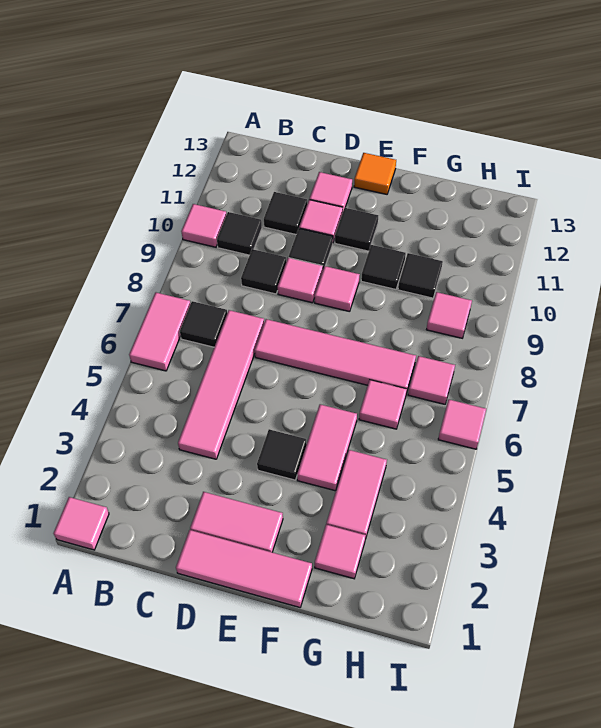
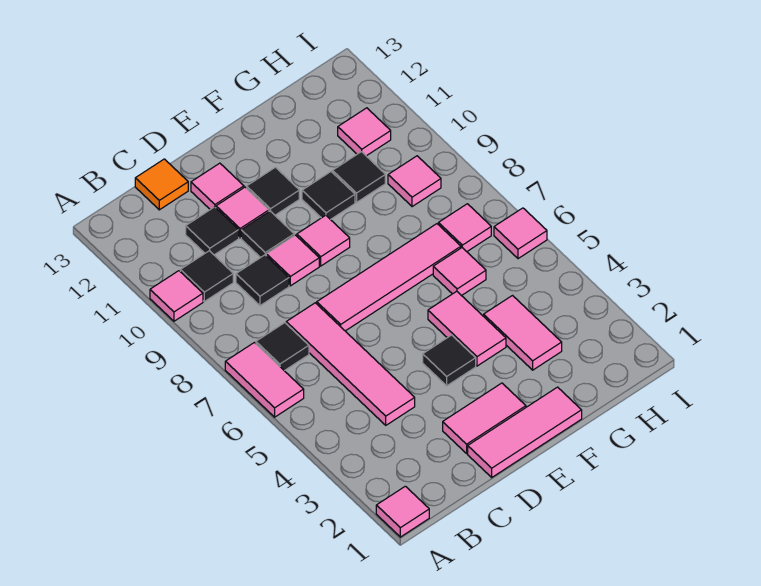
orange tile E13 level 1 -> orange tile C13 level 1
pink tile G2 level 1 -> pink tile H11 level 1

